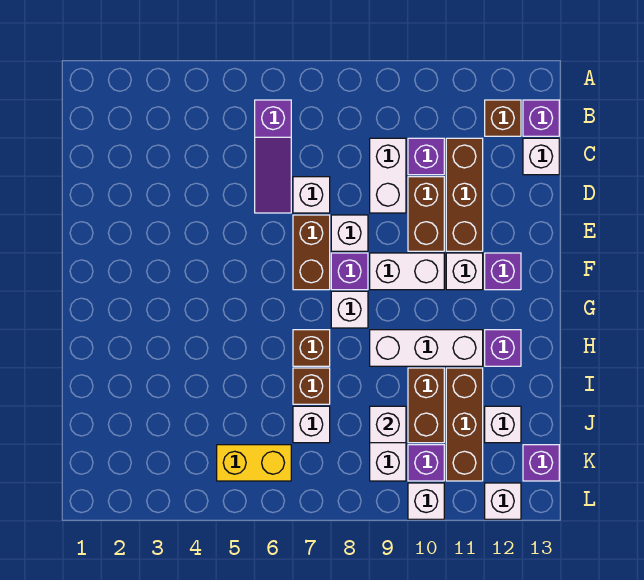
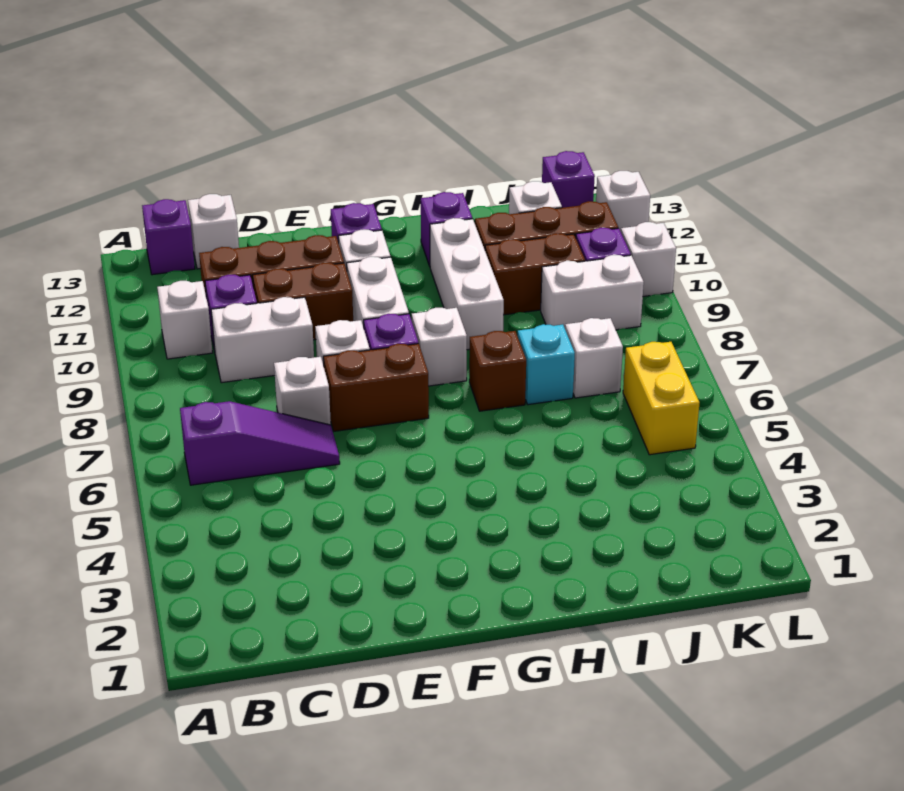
brown brick B12 level 1 -> none
brown brick I7 level 1 -> cyan brick I7 level 1
white brick J9 level 2 -> white brick B10 level 1

